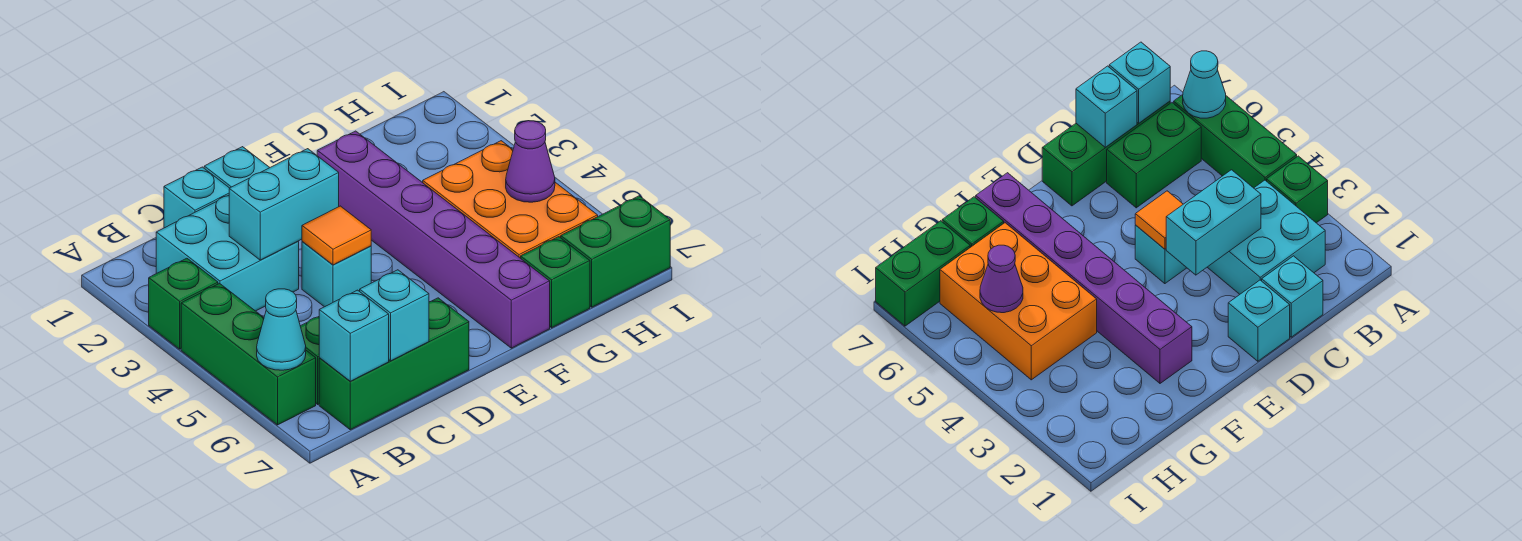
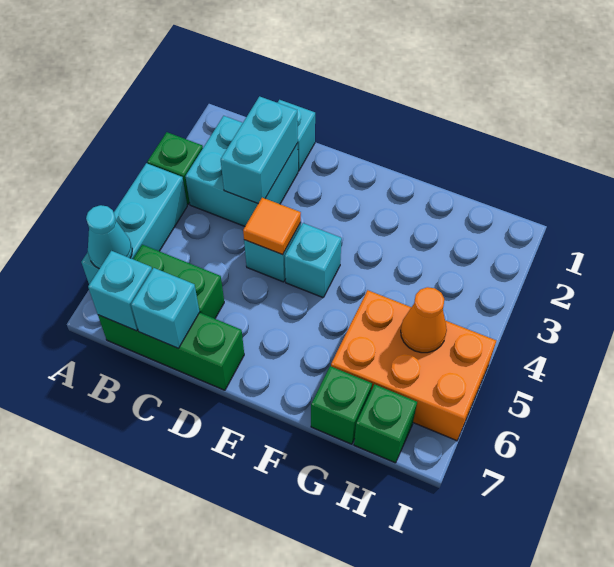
green brick A4:A6 level 1 -> cyan brick A4:A6 level 1
cyan brick C3:D3 level 2 -> cyan brick C2:C3 level 2
cyan brick D1 level 1 -> cyan brick E4 level 1
purple brick F2:F7 level 1 -> none
orange brick G4:H6 level 1 -> orange brick G5:I6 level 1
purple cone H5 level 2 -> orange cone H5 level 2
green brick H7:I7 level 1 -> green brick H7 level 1

